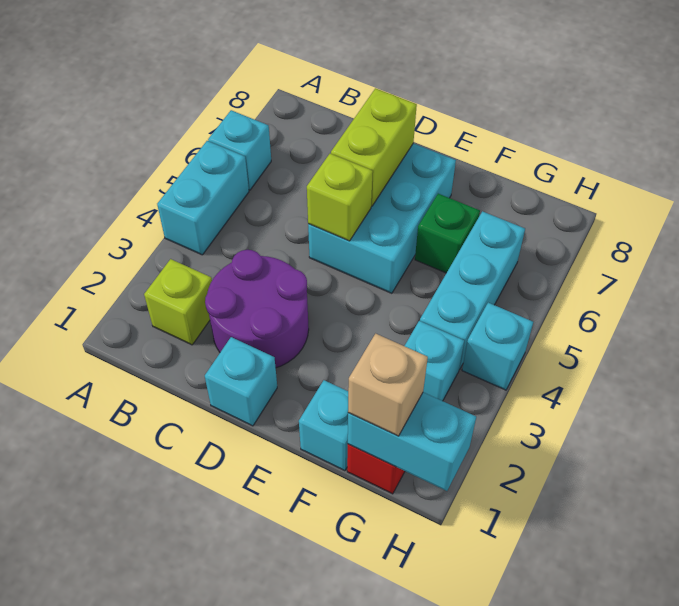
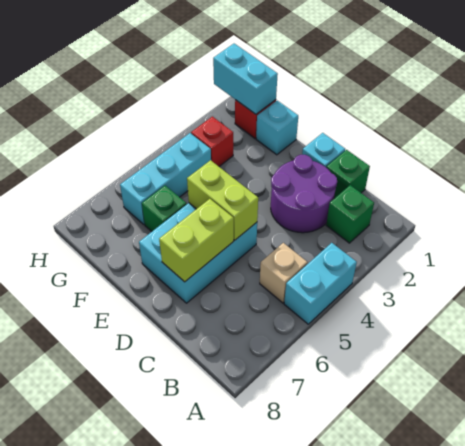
cyan brick A6 level 1 -> none
lime brick B2 level 1 -> green brick B2 level 1
none -> green brick C1 level 1
lime brick D5 level 2 -> lime brick D5:E5 level 2
tan brick G1 level 3 -> tan brick B5 level 1
cyan brick G3 level 1 -> red brick G3 level 1
cyan brick H4 level 1 -> none

